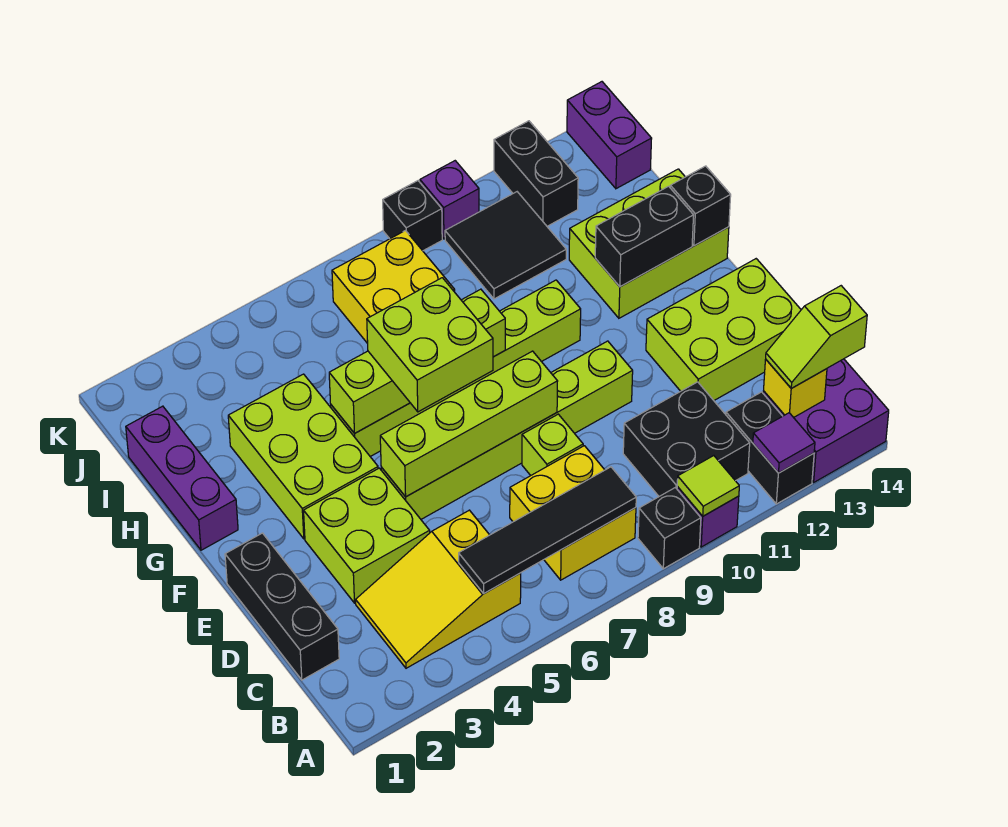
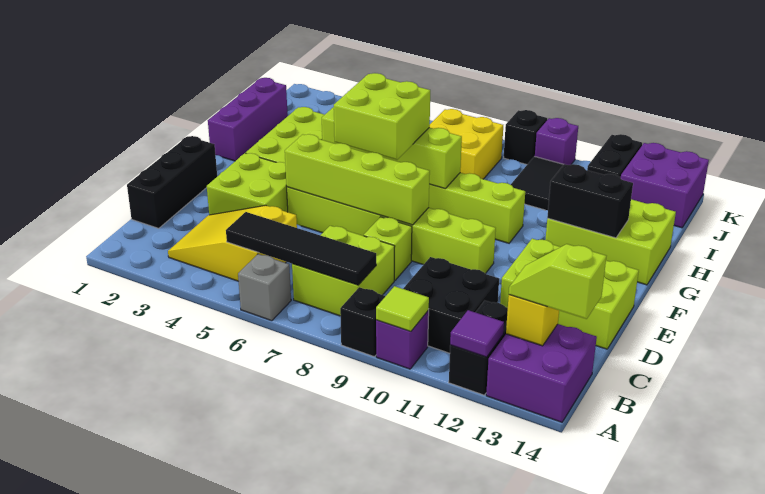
none -> grey brick A6 level 1
yellow brick B7:C8 level 1 -> lime brick B7:C8 level 1
black brick G14 level 2 -> none
purple brick J14:K14 level 1 -> purple brick J13:K14 level 1

